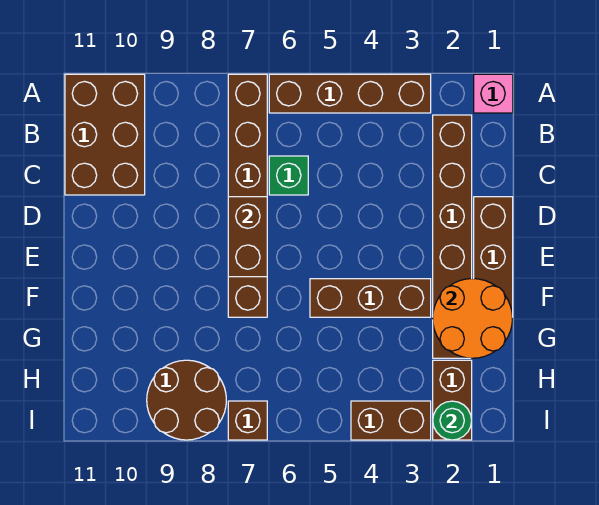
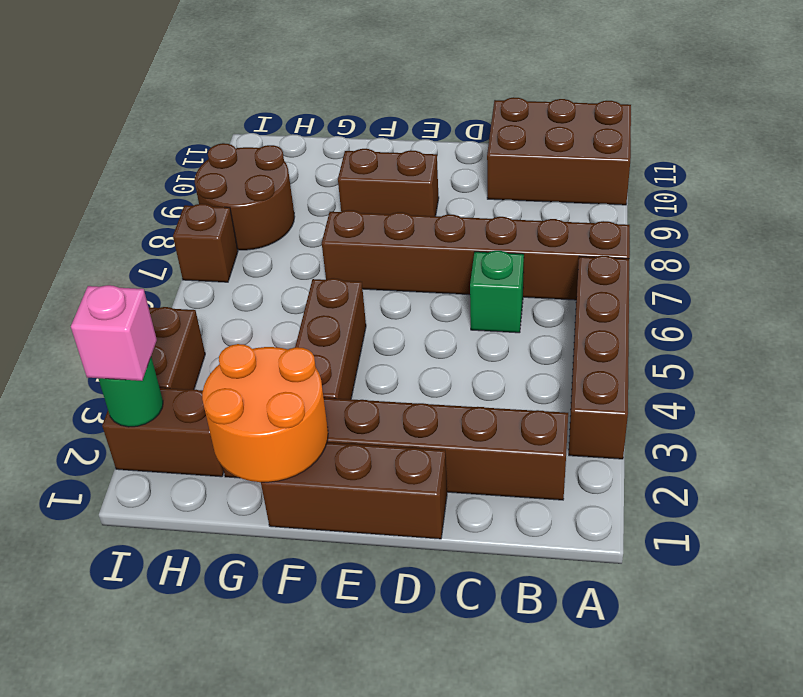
pink brick A1 level 1 -> pink brick I2 level 3
brown brick D7:E7 level 2 -> brown brick E9:F9 level 1

